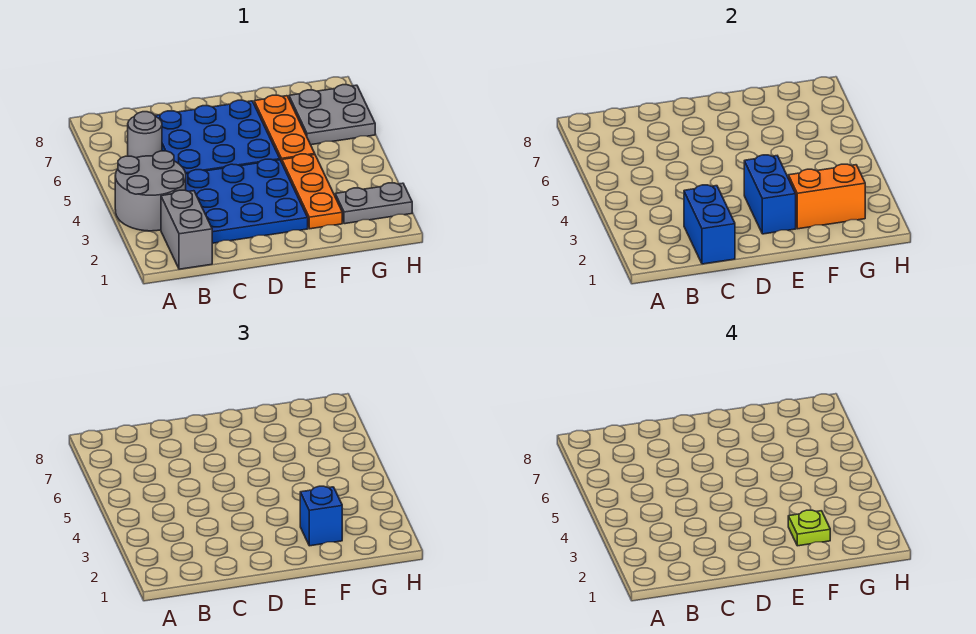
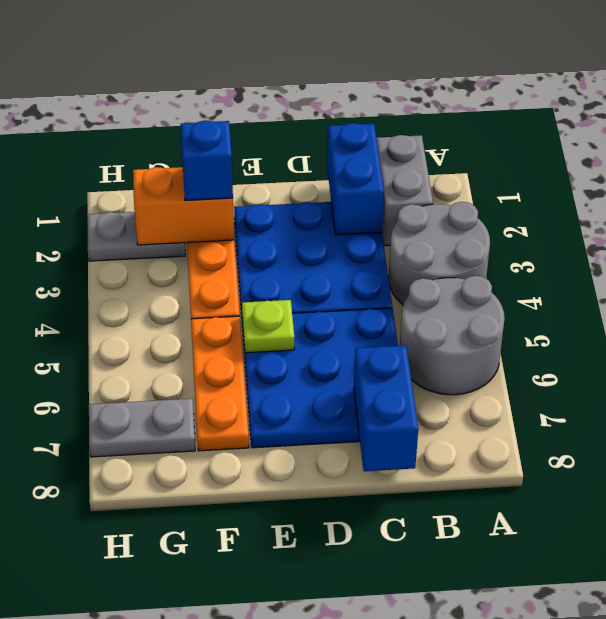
grey round brick B6 level 1 -> grey round brick A5:B6 level 1
blue brick E2:E3 level 2 -> blue brick C7:C8 level 2
lime plate F2 level 4 -> lime plate E5 level 2
grey plate G6:H7 level 1 -> grey plate G7:H7 level 1

